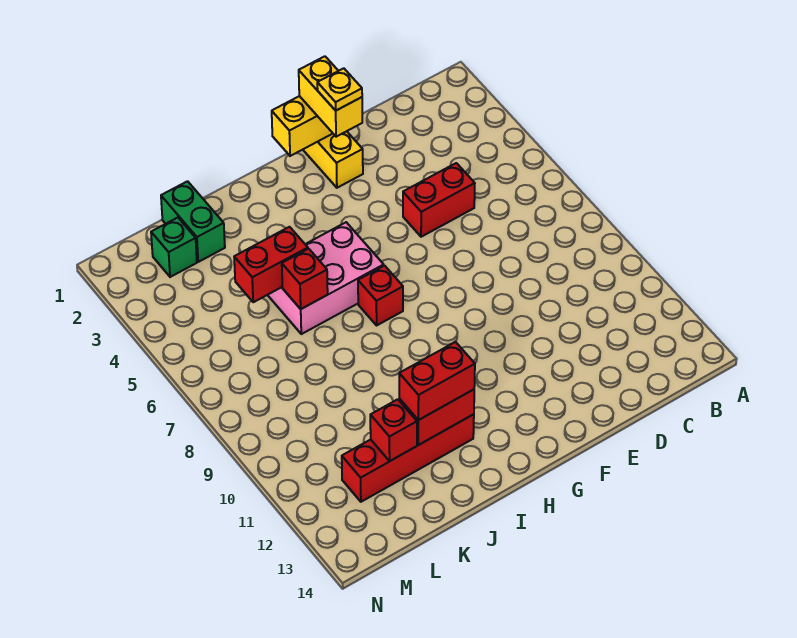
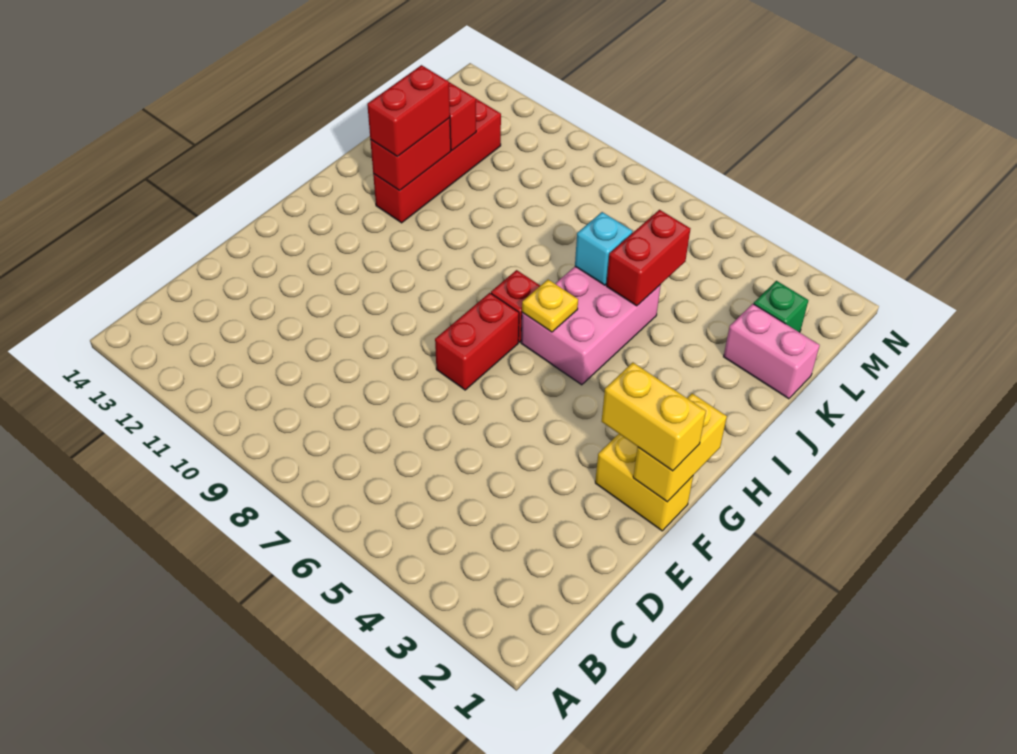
red brick D5:E5 level 1 -> red brick F7:G7 level 1
yellow plate F2 level 4 -> yellow plate H6 level 2
red brick J6 level 2 -> cyan brick J6 level 2
green brick K1:K2 level 1 -> pink brick K1:K2 level 1

